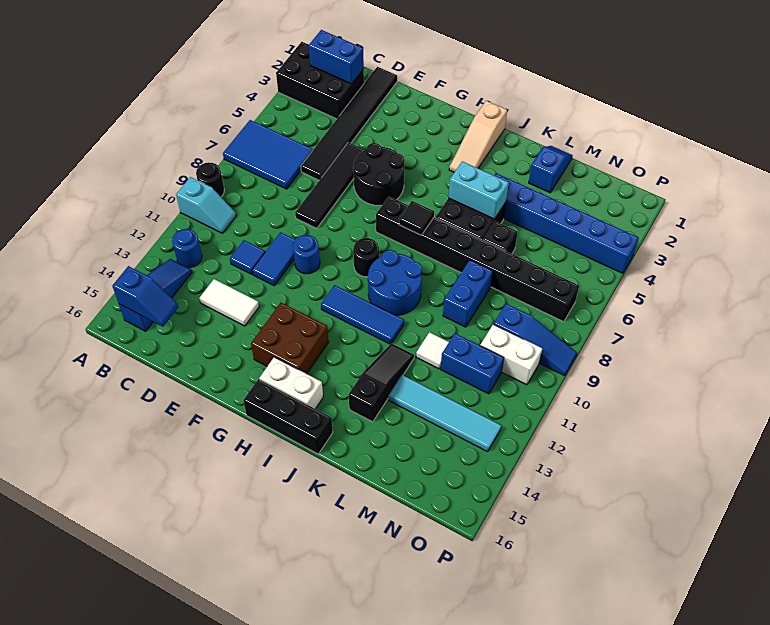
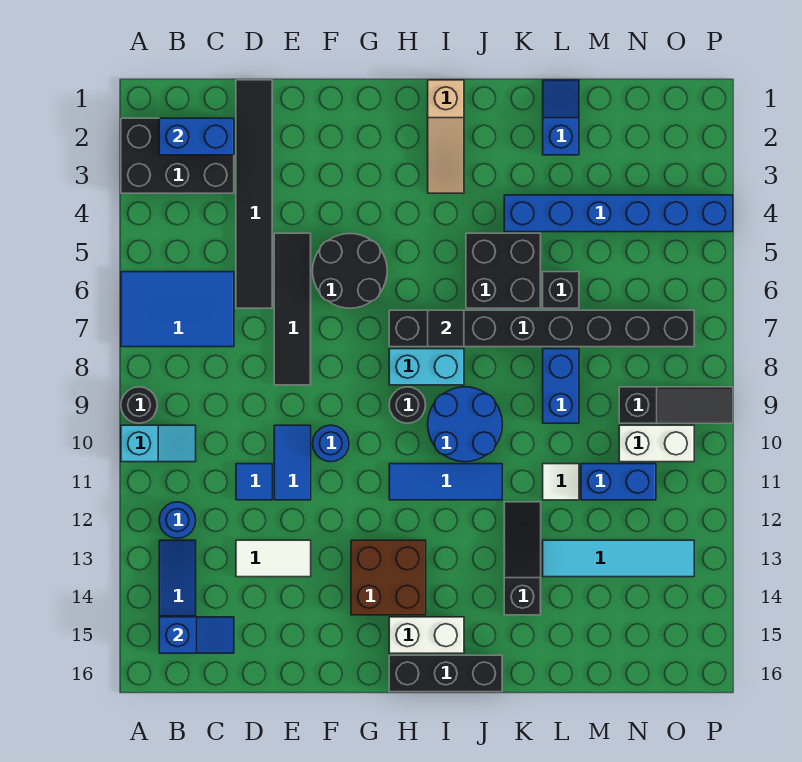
cyan brick J5:K5 level 2 -> cyan brick H8:I8 level 1
blue slope N9:P9 level 1 top N -> black slope N9:P9 level 1 top N

